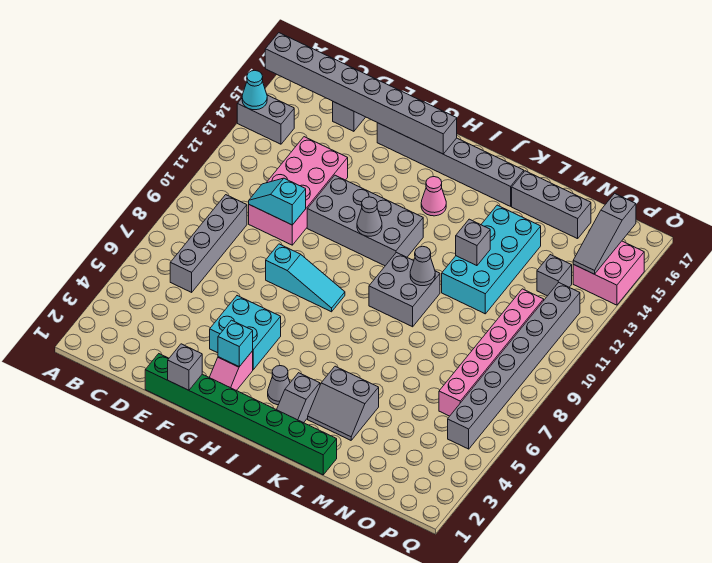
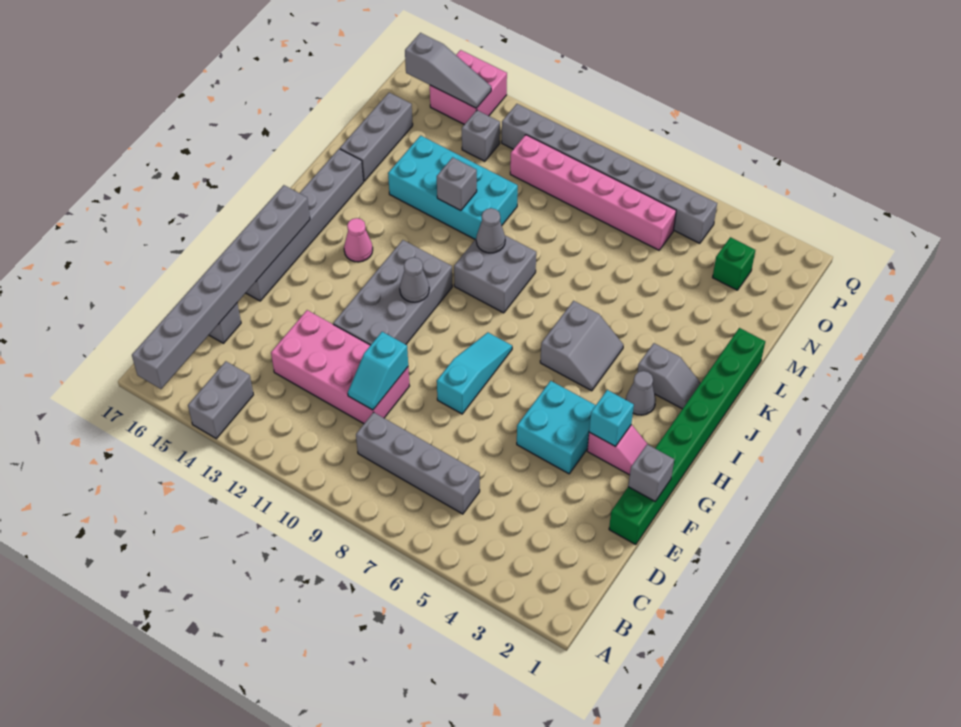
cyan cone A14 level 2 -> none
grey slope K3:L4 level 1 top 4 -> grey slope I5:J6 level 1 top 6
none -> green brick O3 level 1

